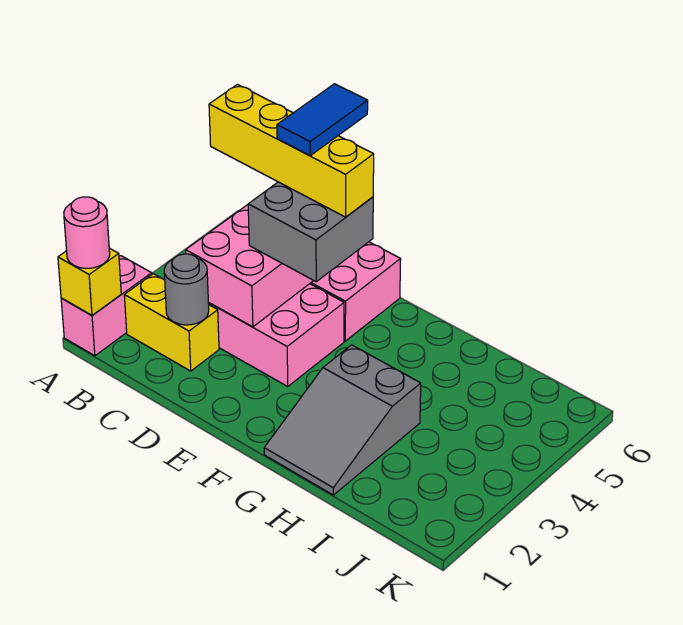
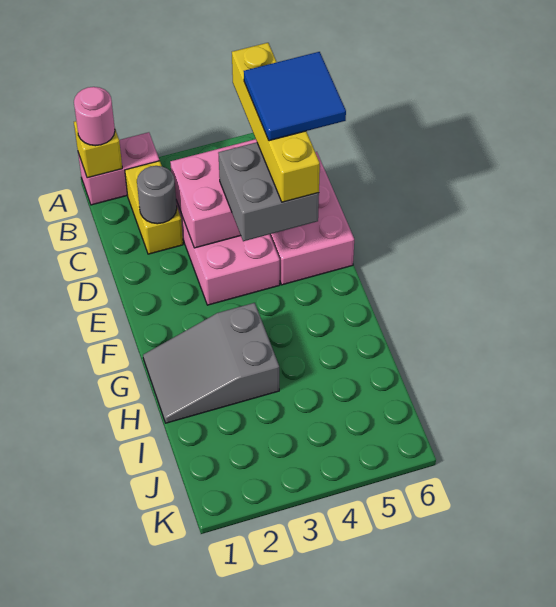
blue tile D5:D6 level 5 -> blue tile C5:D6 level 5

